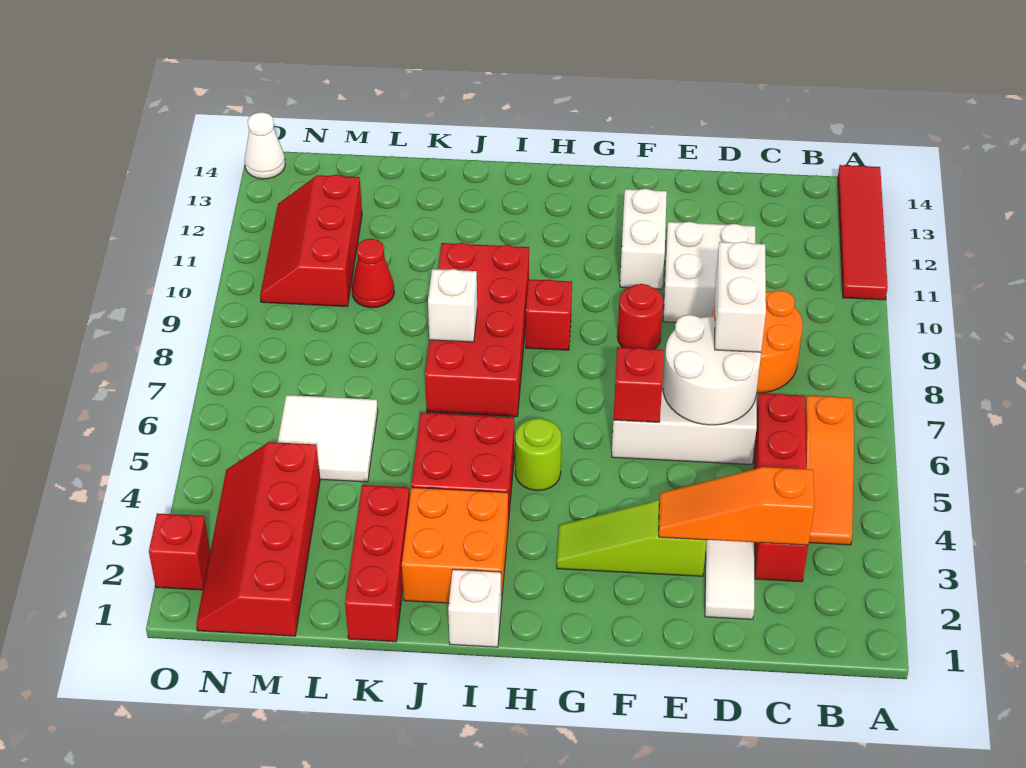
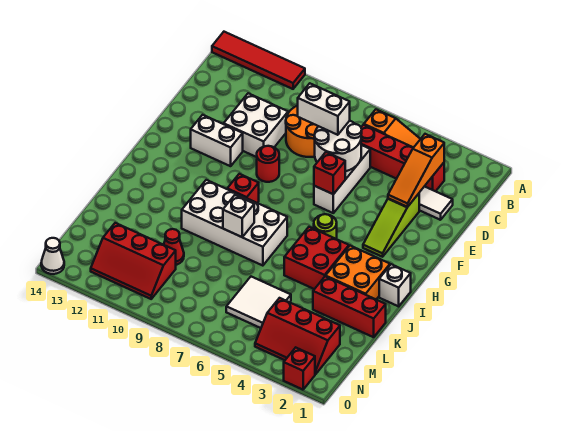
red brick I7:J10 level 1 -> white brick I7:J10 level 1
red slope M1:N4 level 1 top M -> red slope M2:N4 level 1 top M

